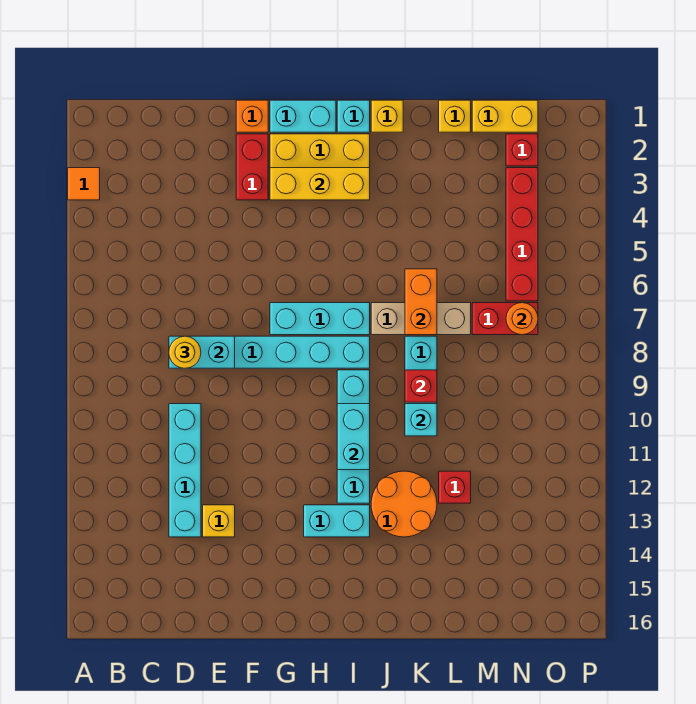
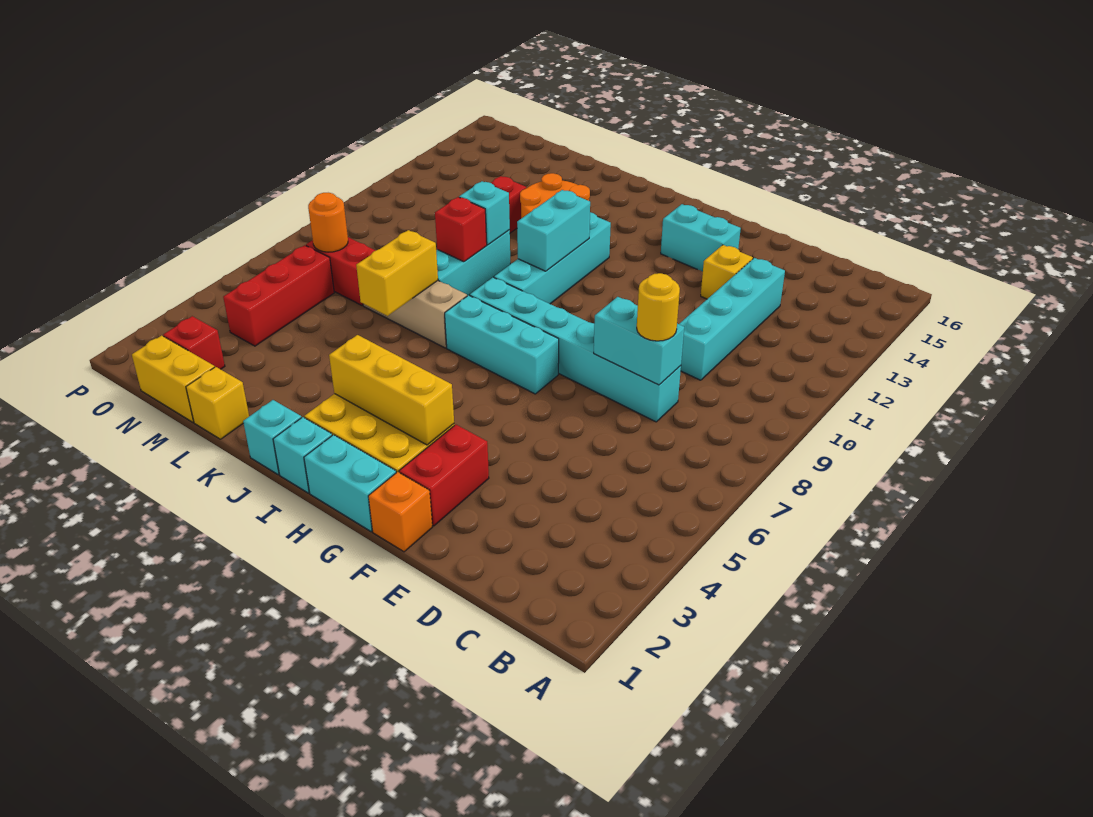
orange tile A3 level 1 -> none
cyan brick H13:I13 level 1 -> cyan brick F14:G14 level 1
yellow brick J1 level 1 -> cyan brick J1 level 1
orange brick K6:K7 level 2 -> yellow brick K6:K7 level 2
red brick N3:N6 level 1 -> red brick N4:N6 level 1

